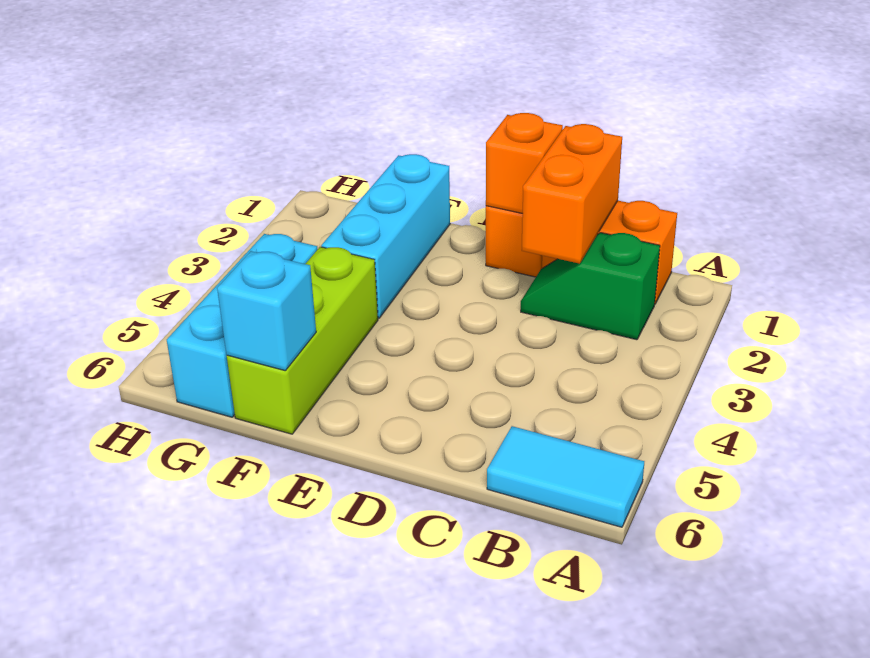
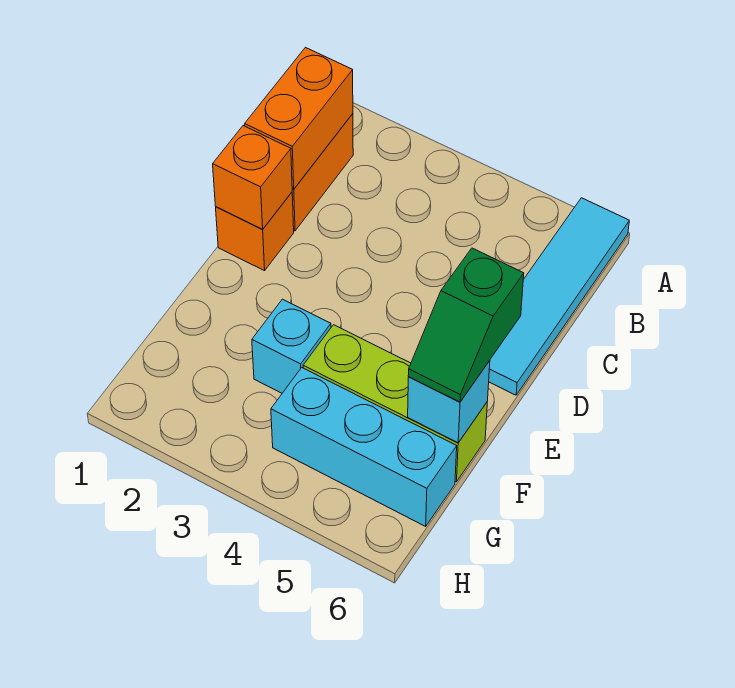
cyan tile A6:B6 level 1 -> cyan tile A6:D6 level 1
green slope B2:C2 level 1 top B -> green slope E6:F6 level 3 top E
orange brick C1:C2 level 2 -> orange brick B1:C1 level 2
cyan brick F1:F3 level 1 -> cyan brick F3 level 1

